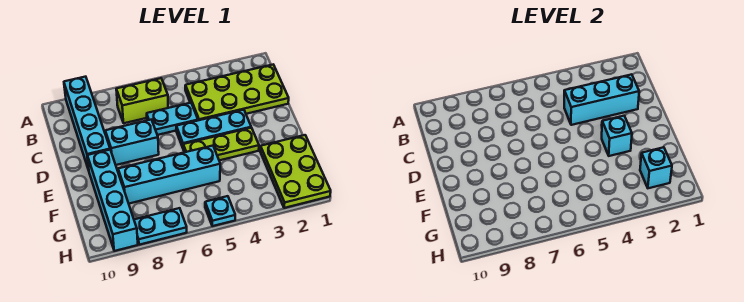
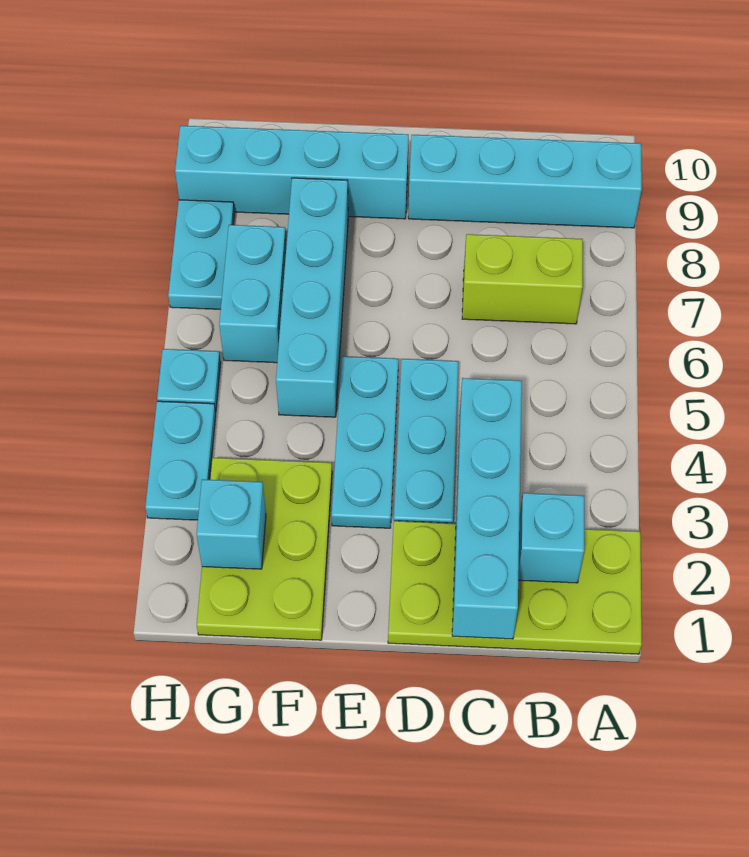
lime plate B1:C4 level 1 -> lime plate A1:D2 level 1
lime brick B6:B7 level 1 -> lime brick B7:C7 level 1
cyan brick C2:C4 level 2 -> cyan brick C1:C4 level 2
cyan plate C5:C6 level 1 -> cyan plate H3:H4 level 1
cyan brick D7:D8 level 1 -> cyan brick G6:G7 level 1
lime plate E3:E5 level 1 -> cyan plate E3:E5 level 1
cyan brick E3 level 2 -> cyan brick B2 level 2
lime plate F1:H2 level 1 -> lime plate F1:G3 level 1

